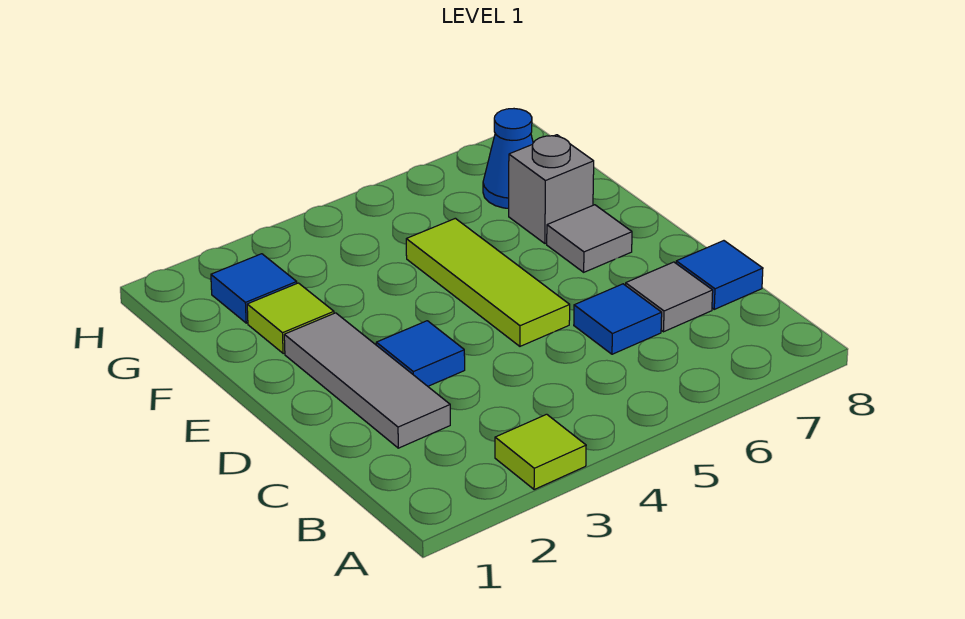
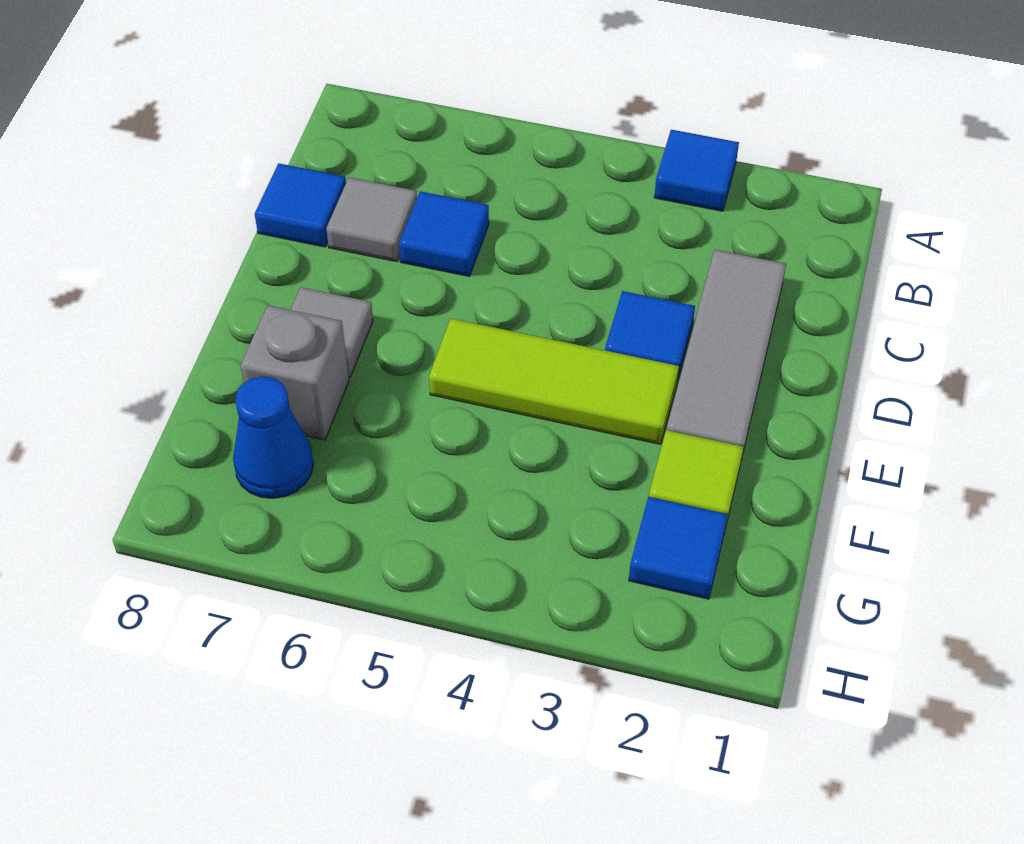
lime tile A3 level 1 -> blue tile A3 level 1
lime tile D5:F5 level 1 -> lime tile E3:E5 level 1

